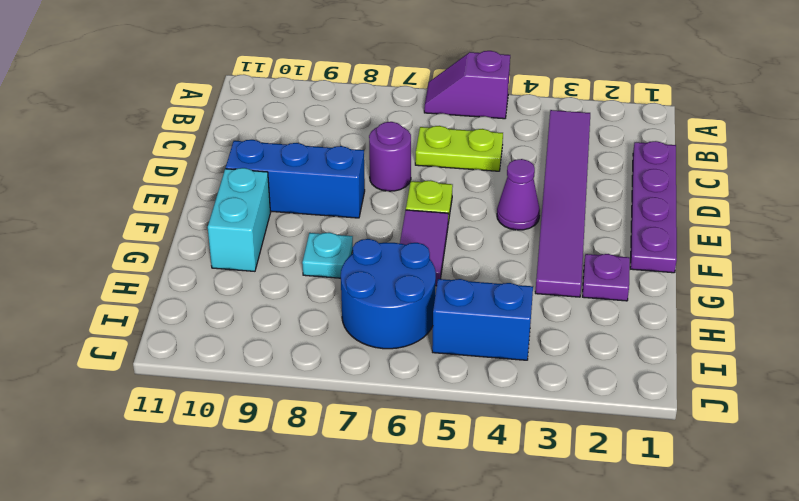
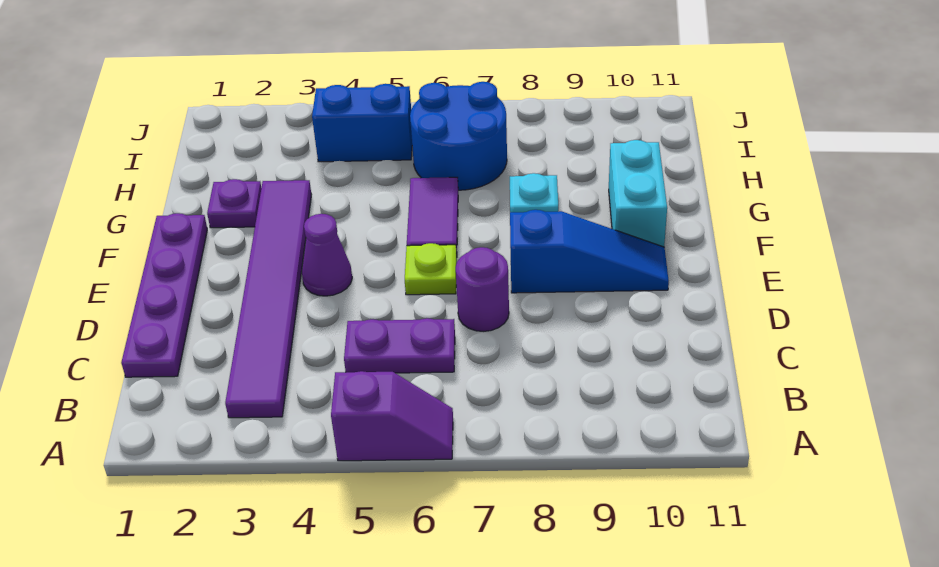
lime plate C5:C6 level 1 -> purple plate C5:C6 level 1
blue brick E8:E10 level 1 -> blue slope E8:E10 level 1 top 8

